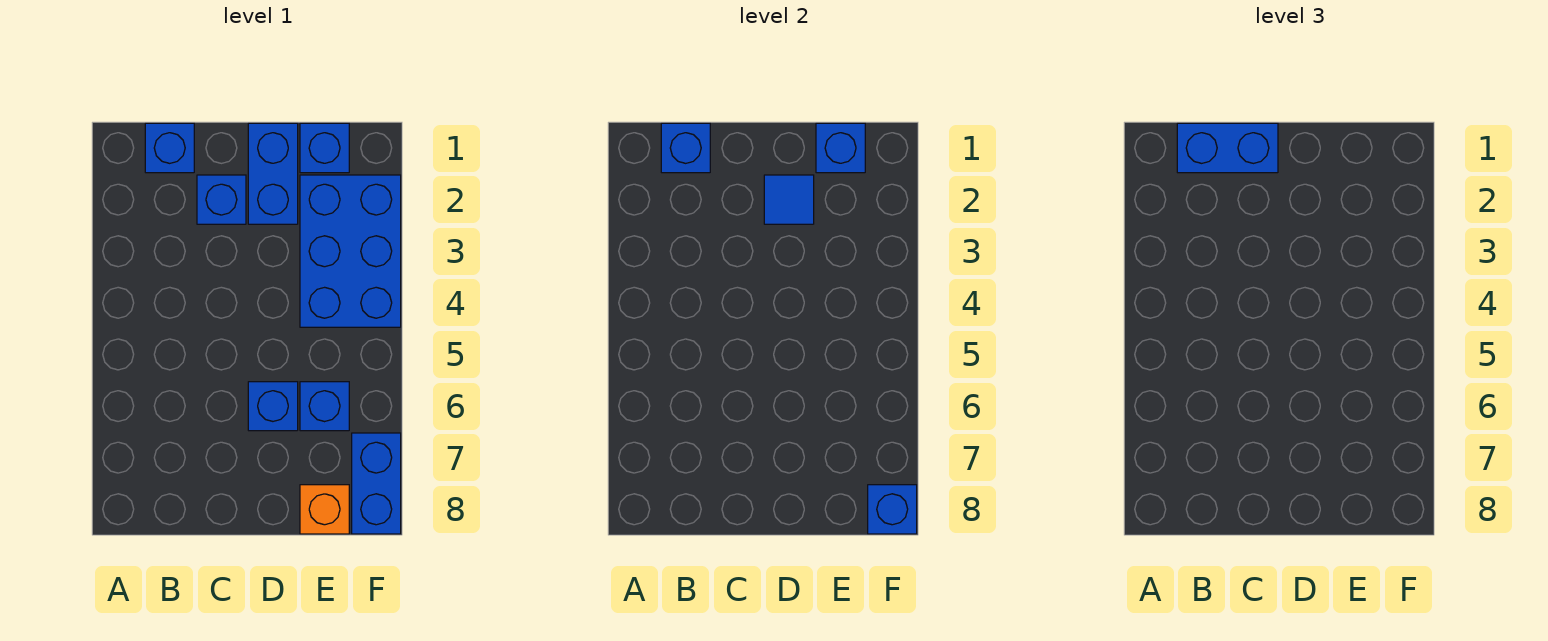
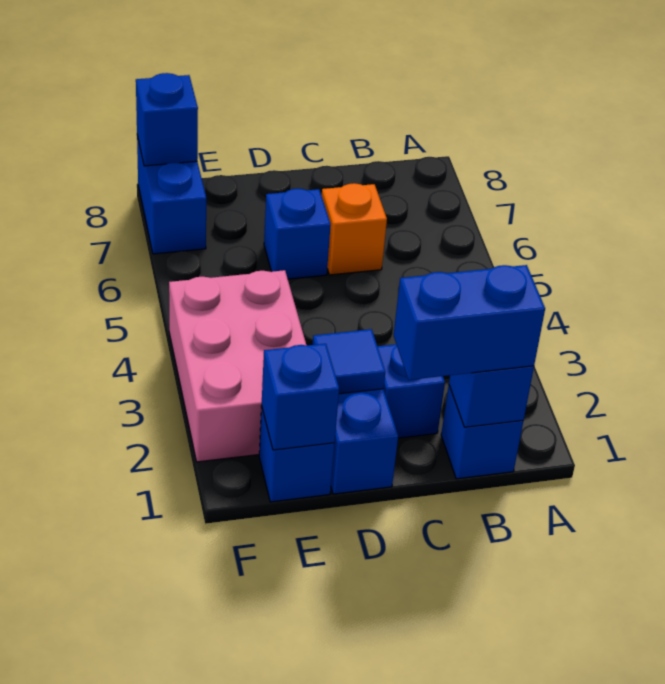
blue brick E2:F4 level 1 -> pink brick E2:F4 level 1
blue brick E6 level 1 -> none
orange brick E8 level 1 -> orange brick C6 level 1

